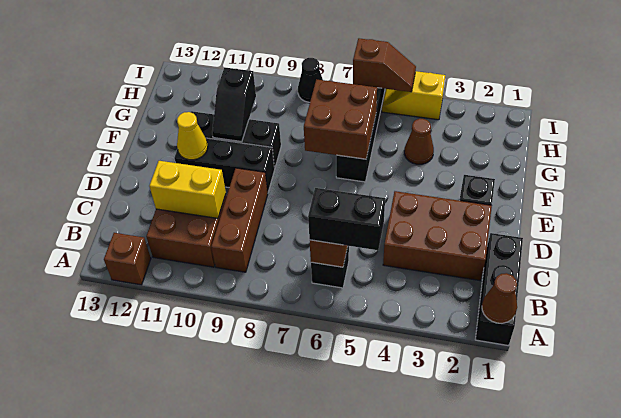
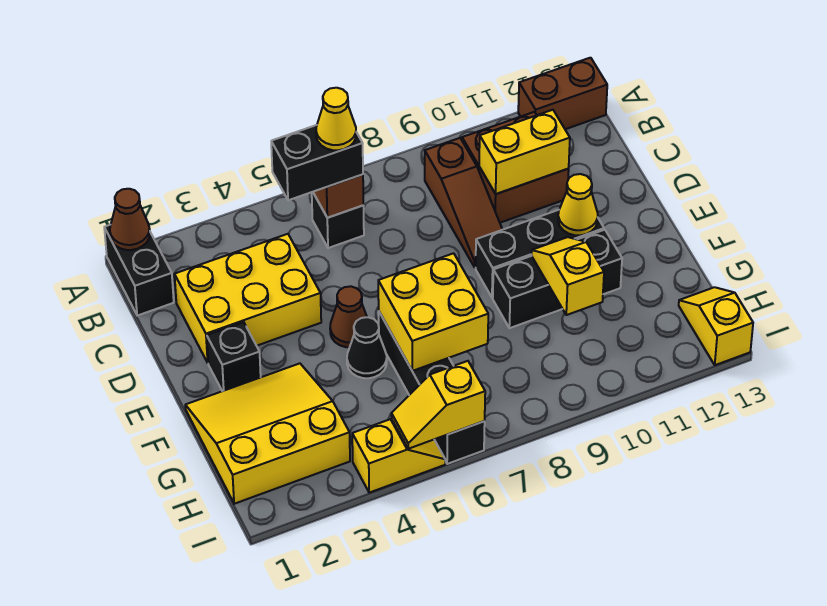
black brick A1:C1 level 1 -> black brick A1:B1 level 1
brown brick A12 level 1 -> brown brick A12:A13 level 1
none -> yellow cone B6 level 4
brown brick B9:D9 level 1 -> brown slope B9:D9 level 1 top B
brown brick C2:D4 level 1 -> yellow brick C2:D4 level 1
none -> yellow slope F1:H3 level 1 top H
brown brick F6:G7 level 2 -> yellow brick F6:G7 level 2
black slope F10:G10 level 2 top G -> yellow slope F10:G10 level 2 top G
brown cone G4 level 1 -> brown cone E5 level 1
none -> yellow slope H13:I13 level 1 top I
brown slope I5:I6 level 2 top 6 -> yellow slope I5:I6 level 2 top 6
black cone I8 level 1 -> black cone F5 level 1

